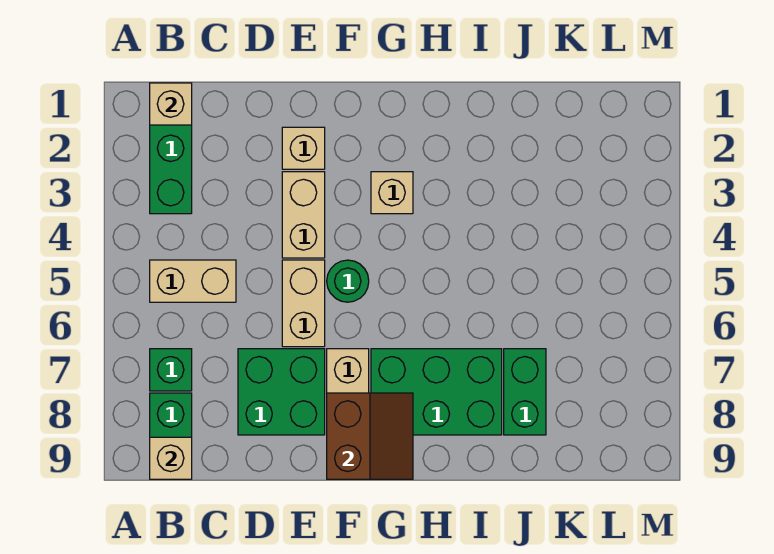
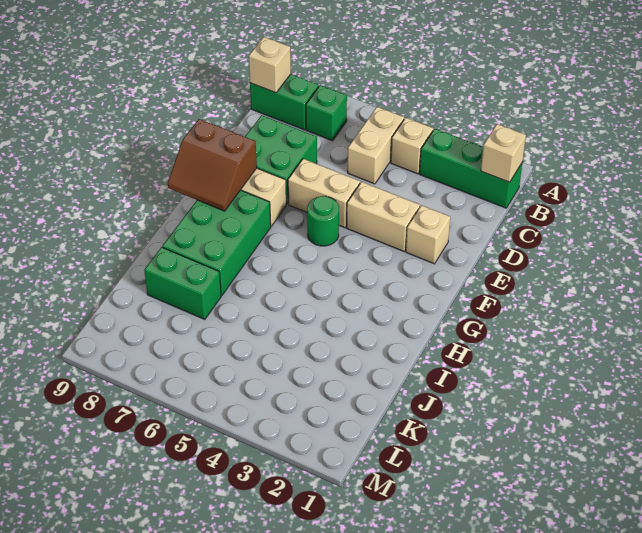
tan brick G3 level 1 -> tan brick B4 level 1

